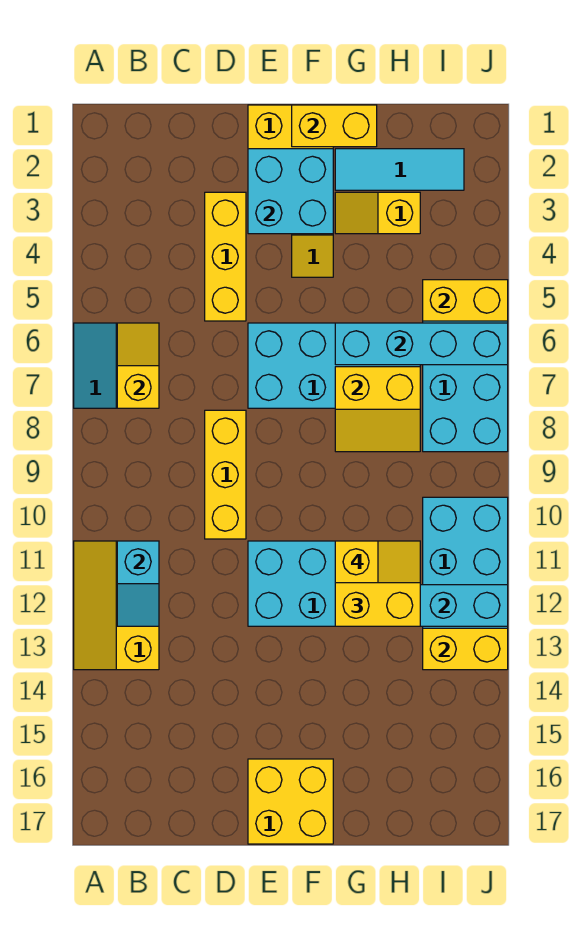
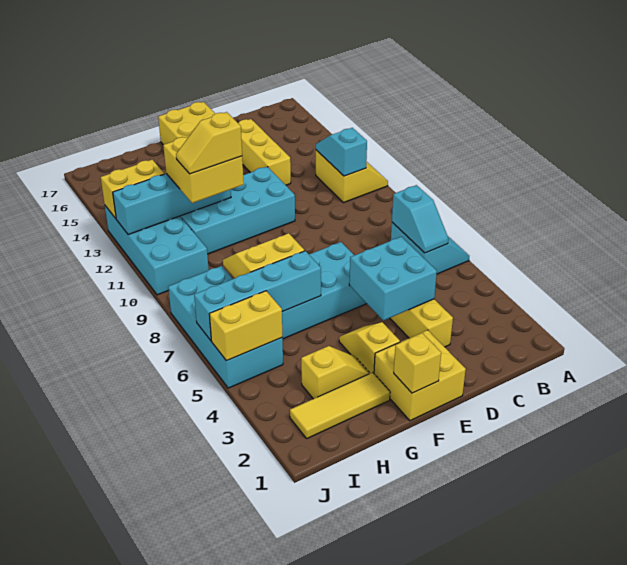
yellow slope A11:B13 level 1 top B -> yellow slope A11:B12 level 1 top B
yellow slope B6:B7 level 2 top 7 -> cyan slope B6:B7 level 2 top 7
yellow brick D8:D10 level 1 -> yellow brick D13:D15 level 1
cyan brick E2:F3 level 2 -> cyan brick D4:E5 level 2
yellow brick F1:G1 level 2 -> yellow brick F1 level 2
cyan tile G2:I2 level 1 -> yellow tile G2:I2 level 1

